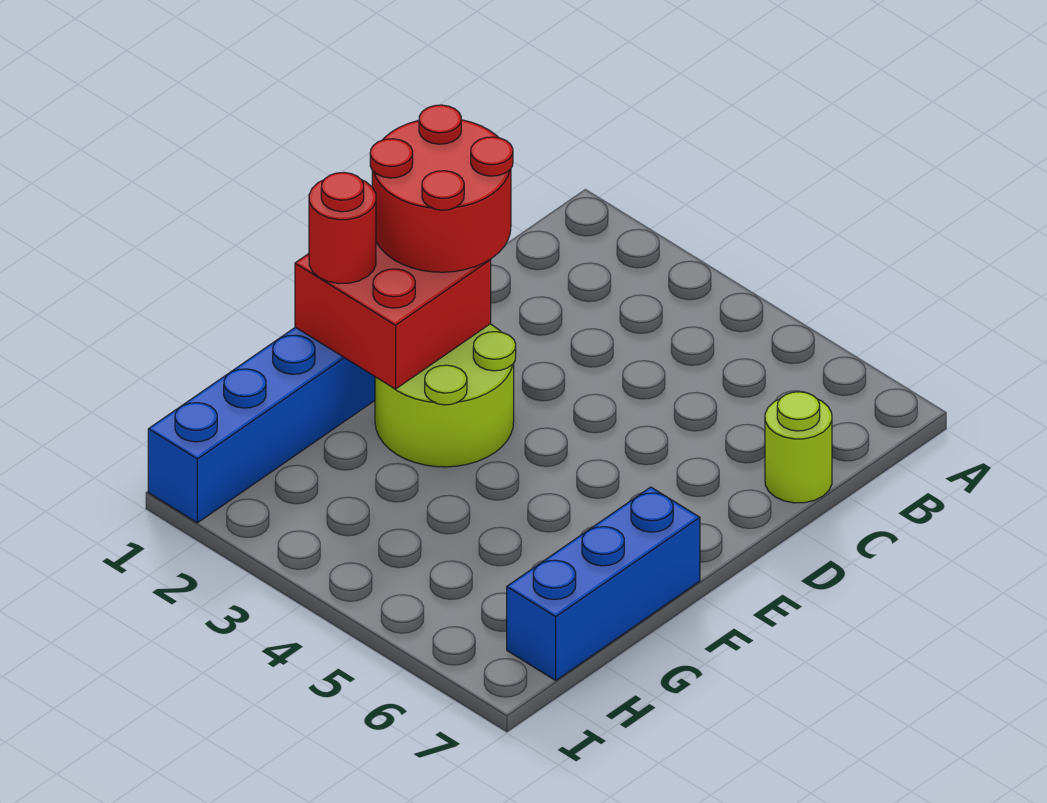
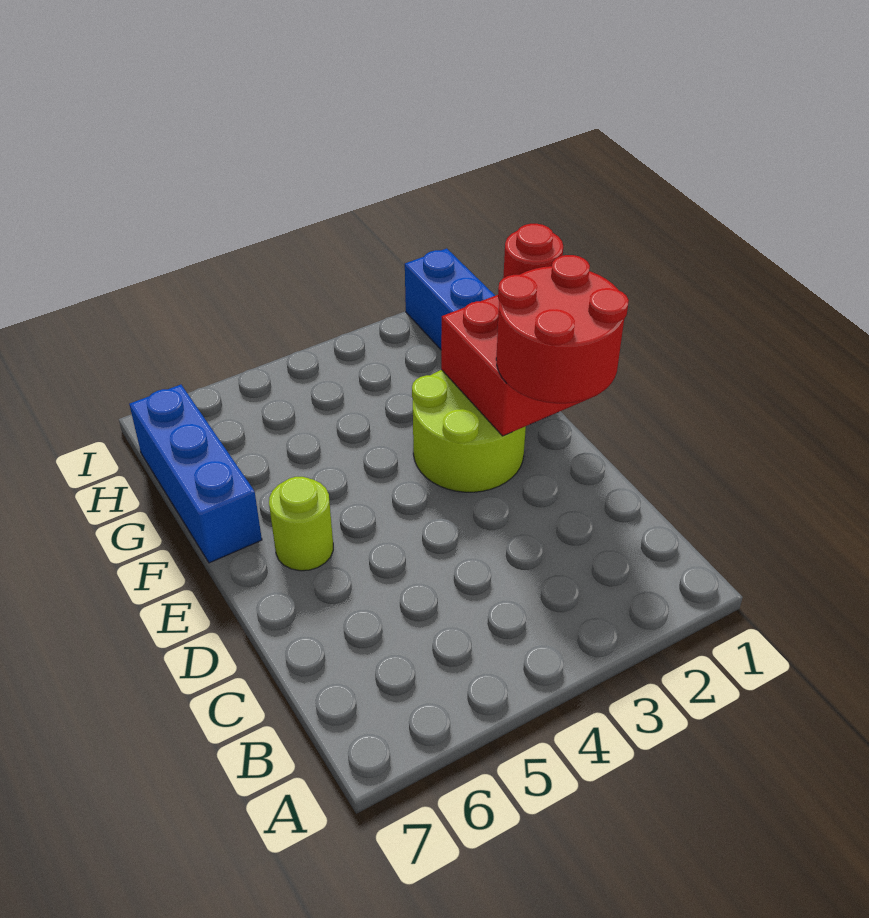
lime round brick C7 level 1 -> lime round brick E6 level 1

